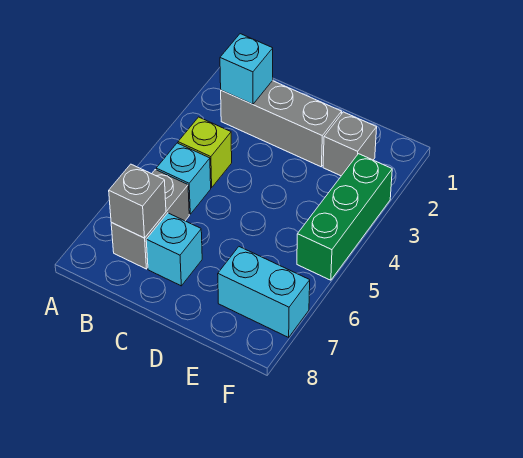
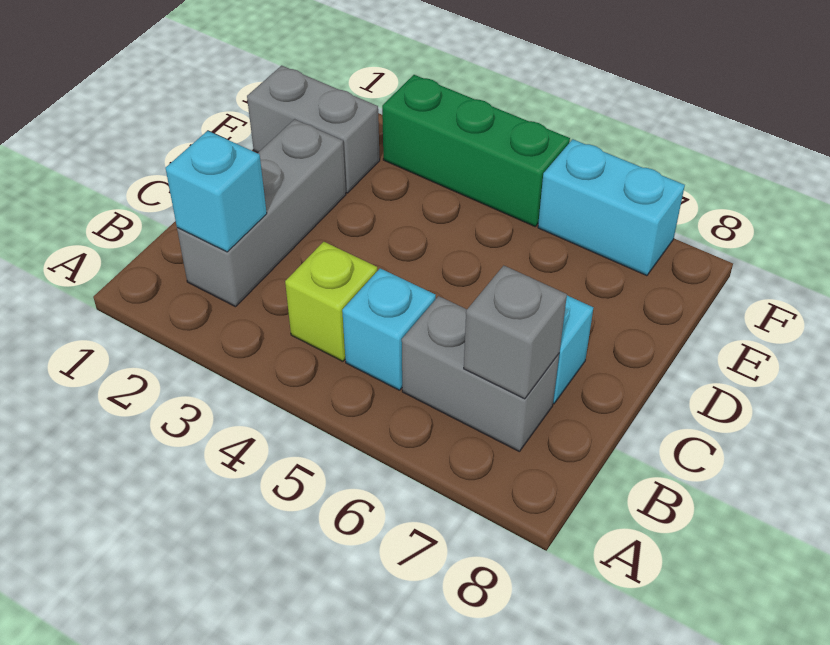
grey brick E2 level 1 -> grey brick E1:E2 level 1
cyan brick E7:F7 level 1 -> cyan brick F6:F7 level 1

